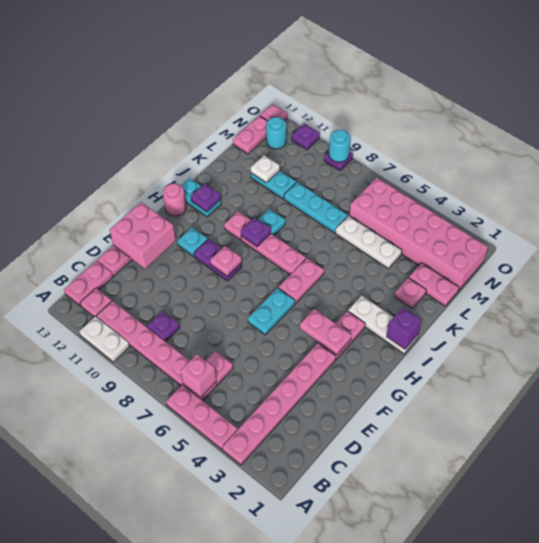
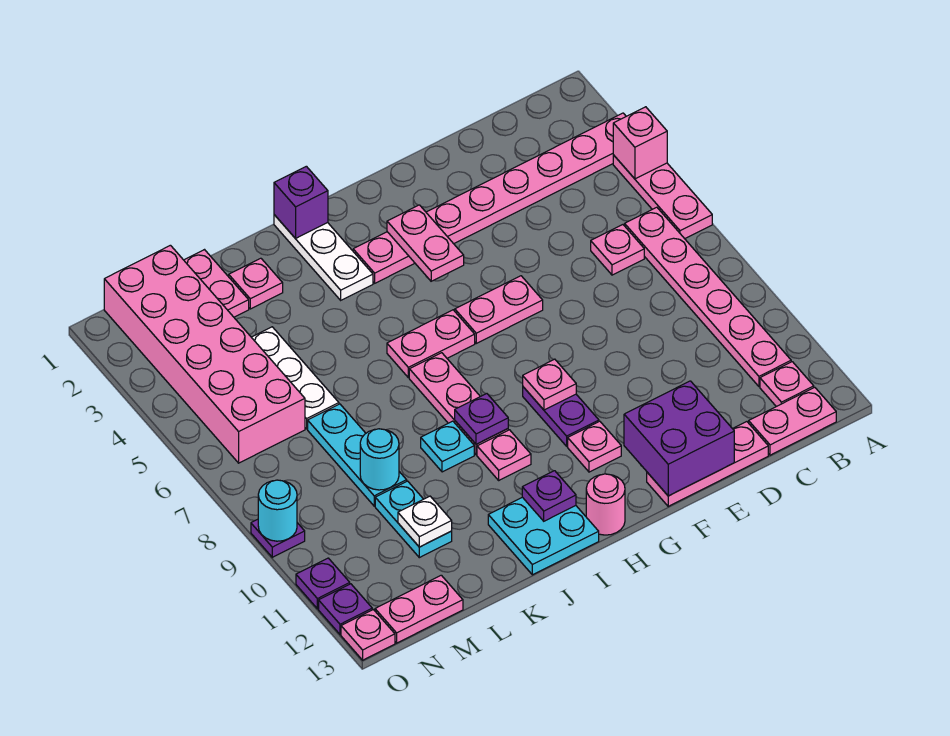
white plate A10:A11 level 1 -> none
pink brick B6 level 2 -> pink brick A4 level 2
purple plate C9 level 1 -> purple plate O12 level 1
pink brick E12:F13 level 2 -> purple brick E12:F13 level 2
cyan plate F6:G6 level 1 -> pink plate F6:G6 level 1
cyan plate G11 level 1 -> pink plate G11 level 1
cyan plate I12:I13 level 1 -> cyan plate I12:J13 level 1
cyan round brick N12 level 1 -> cyan round brick L9 level 2

